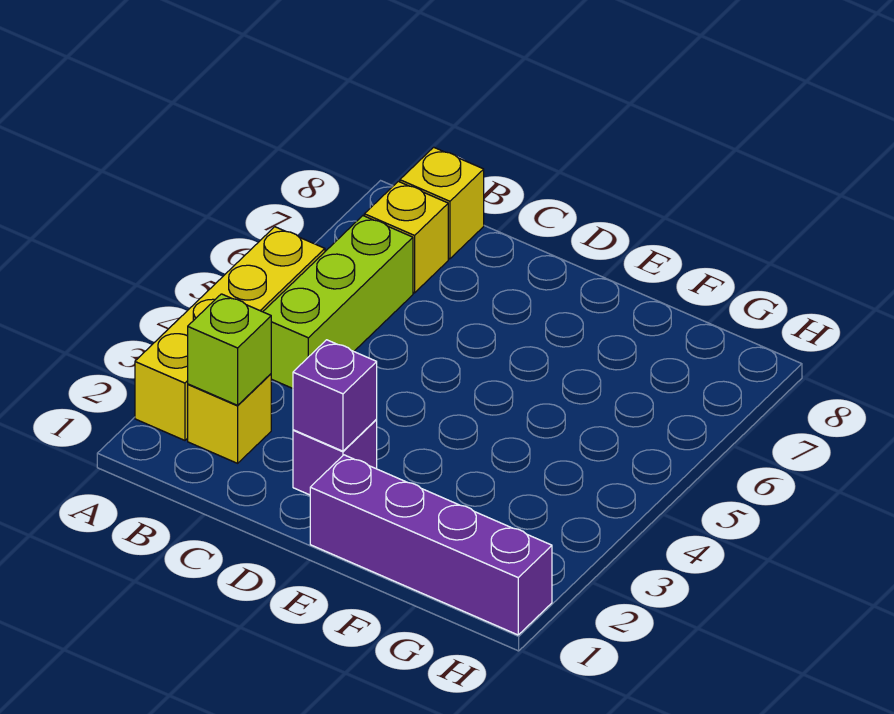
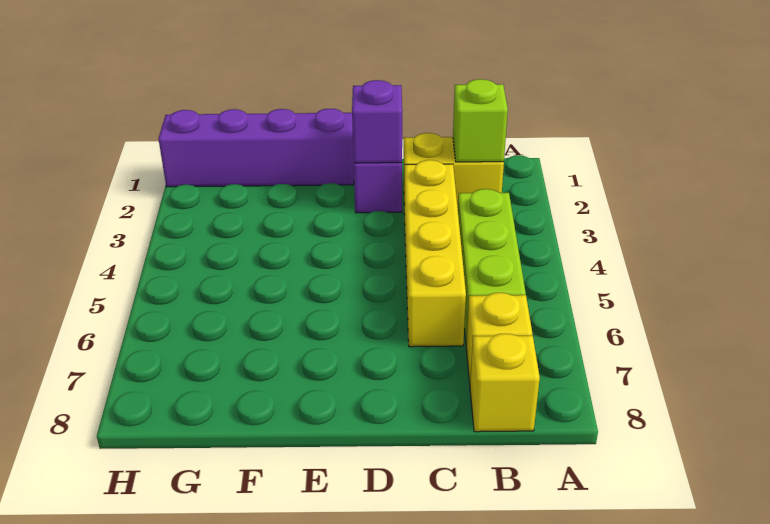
yellow brick A2:A5 level 1 -> yellow brick C3:C6 level 1
yellow brick B2 level 1 -> yellow brick B2:C2 level 1

